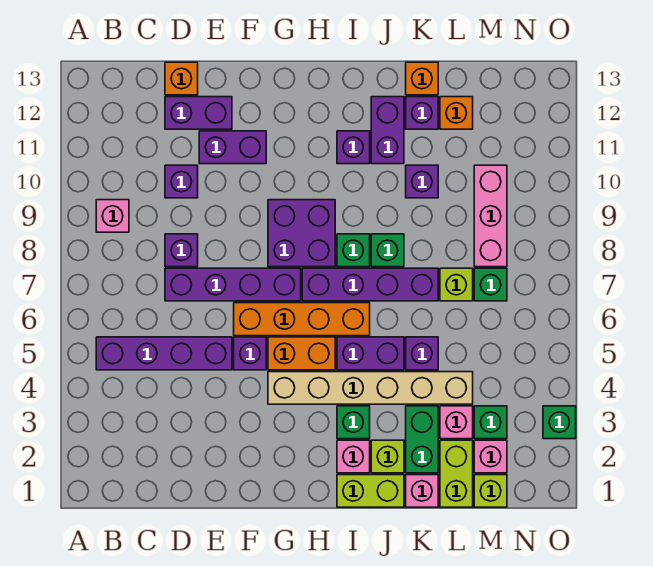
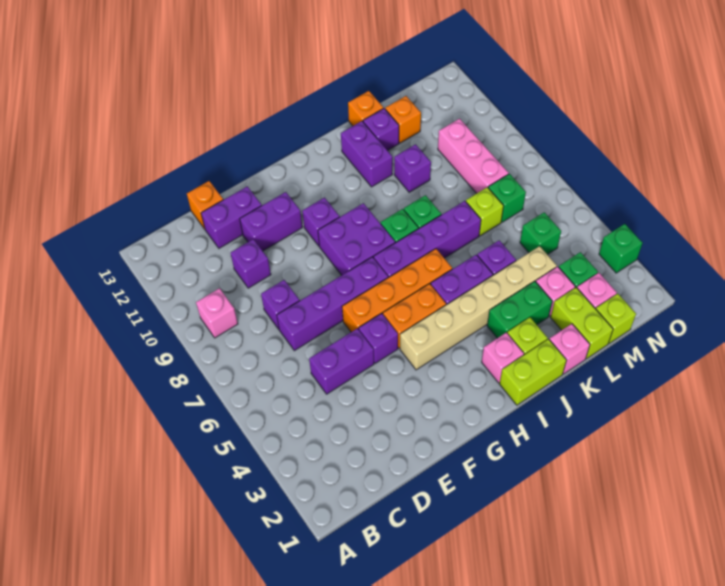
purple brick B5:E5 level 1 -> purple brick D5:E5 level 1
green brick I3 level 1 -> green brick M5 level 1
purple brick I11 level 1 -> purple brick G10 level 1
green brick K2:K3 level 1 -> green brick J3:K3 level 1

